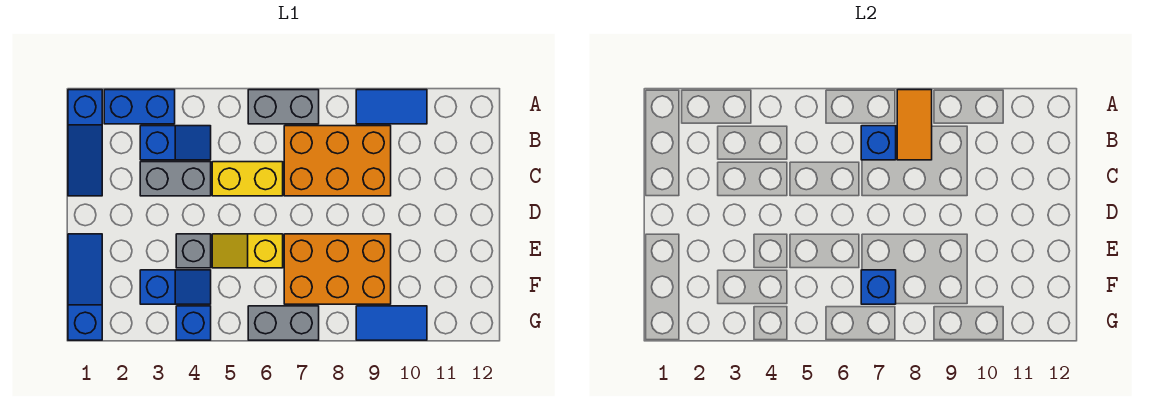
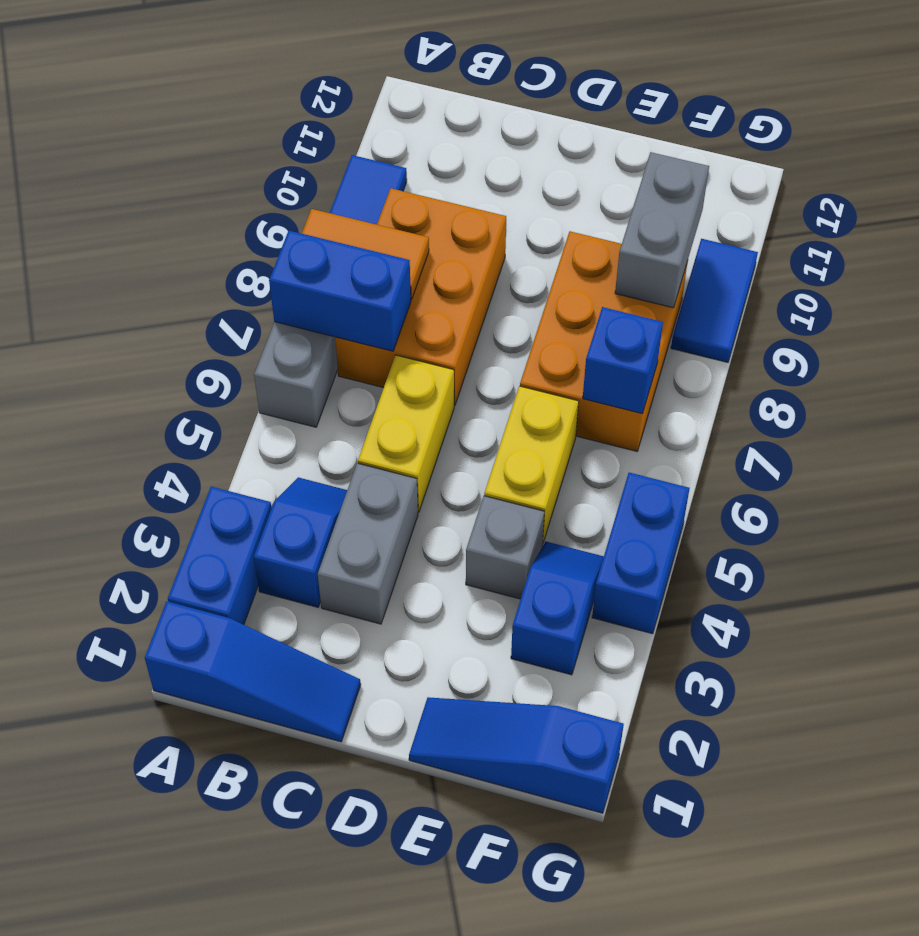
blue brick B7 level 2 -> blue brick A7:B7 level 2
yellow slope E5:E6 level 1 top 6 -> yellow brick E5:E6 level 1
blue brick G4 level 1 -> blue brick G4:G5 level 1
grey brick G6:G7 level 1 -> grey brick F9:F10 level 2

